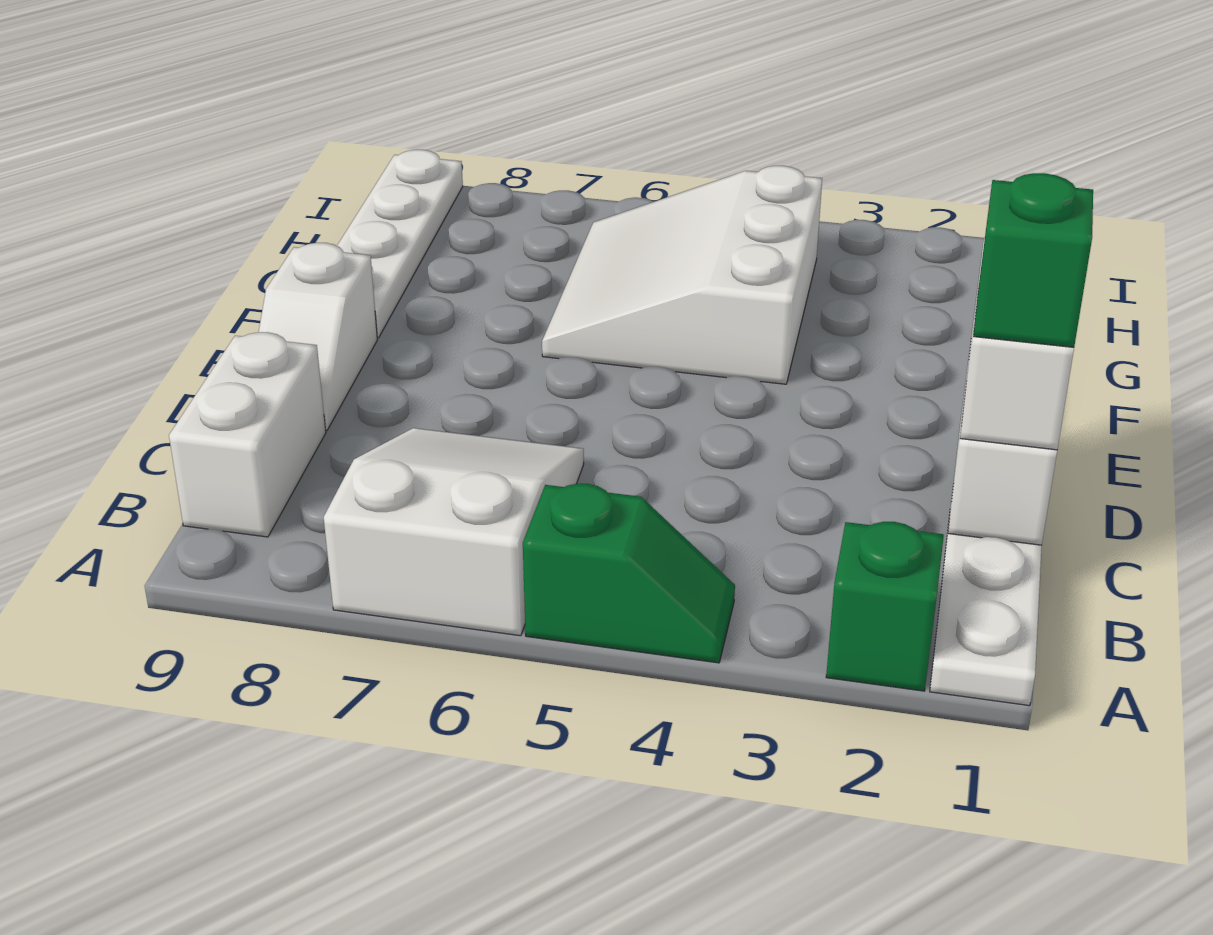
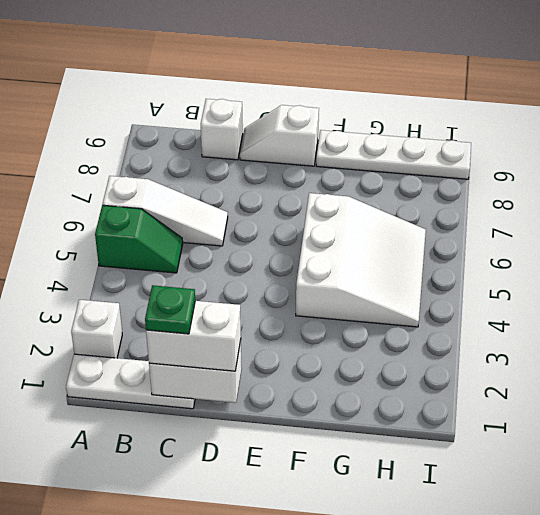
green brick A2 level 1 -> white brick A2 level 1
green slope A4:A5 level 1 top 5 -> green slope A5:B5 level 1 top A
white slope A6:C7 level 1 top A -> white slope A6:C6 level 1 top A
white brick B9:C9 level 1 -> white brick C9 level 1
green brick C1 level 4 -> green plate C1 level 4
white slope F4:H6 level 1 top 4 -> white slope F4:H6 level 1 top F

